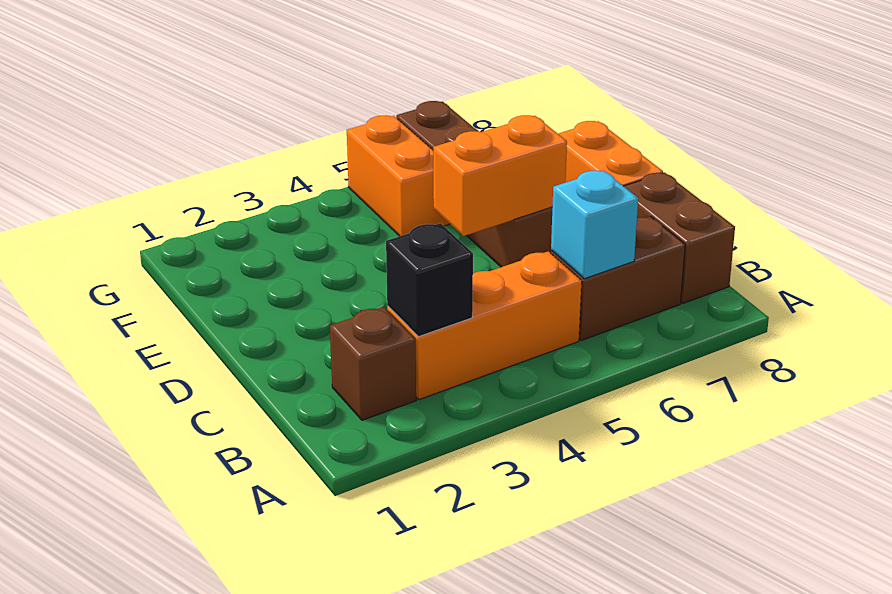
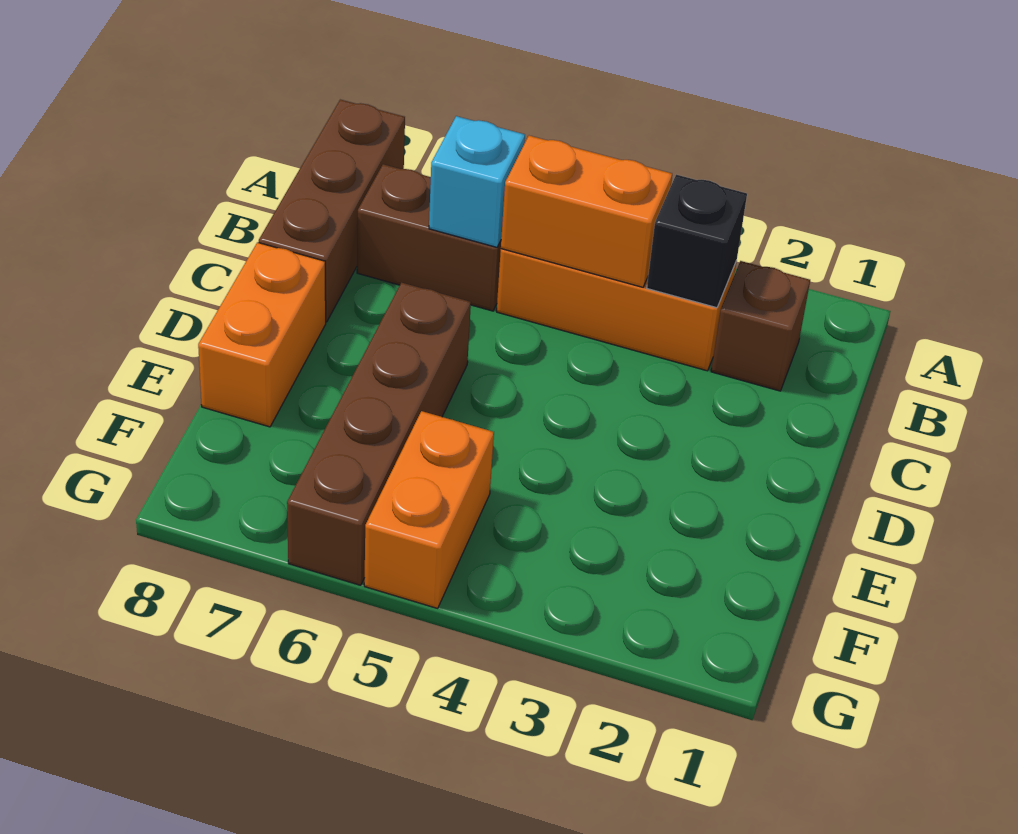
brown brick B8:C8 level 1 -> brown brick A8:C8 level 1
orange brick D5:D6 level 2 -> orange brick B4:B5 level 2

